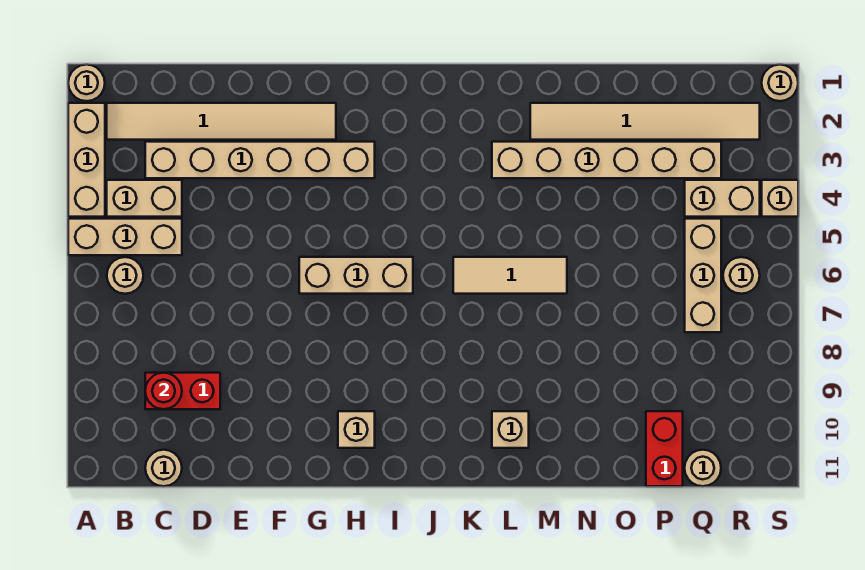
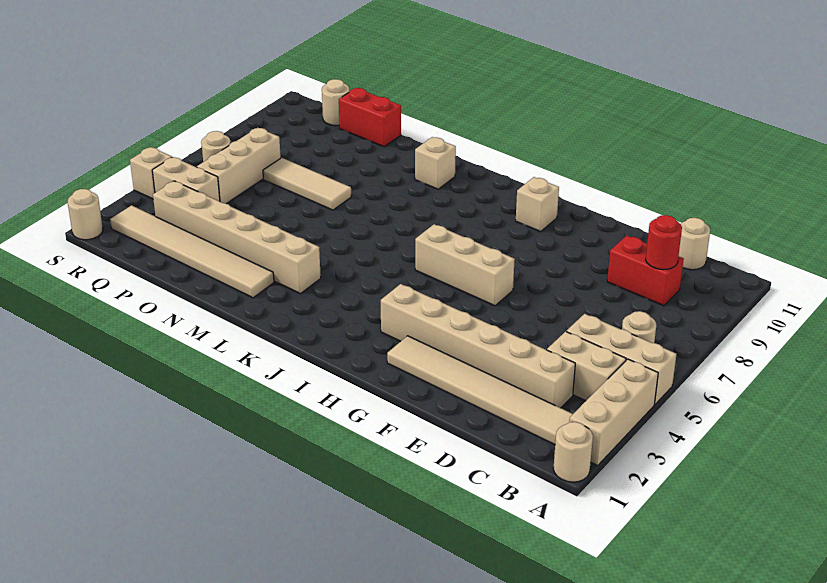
tan tile K6:M6 level 1 -> tan tile N7:P7 level 1
red brick P10:P11 level 1 -> red brick O11:P11 level 1

